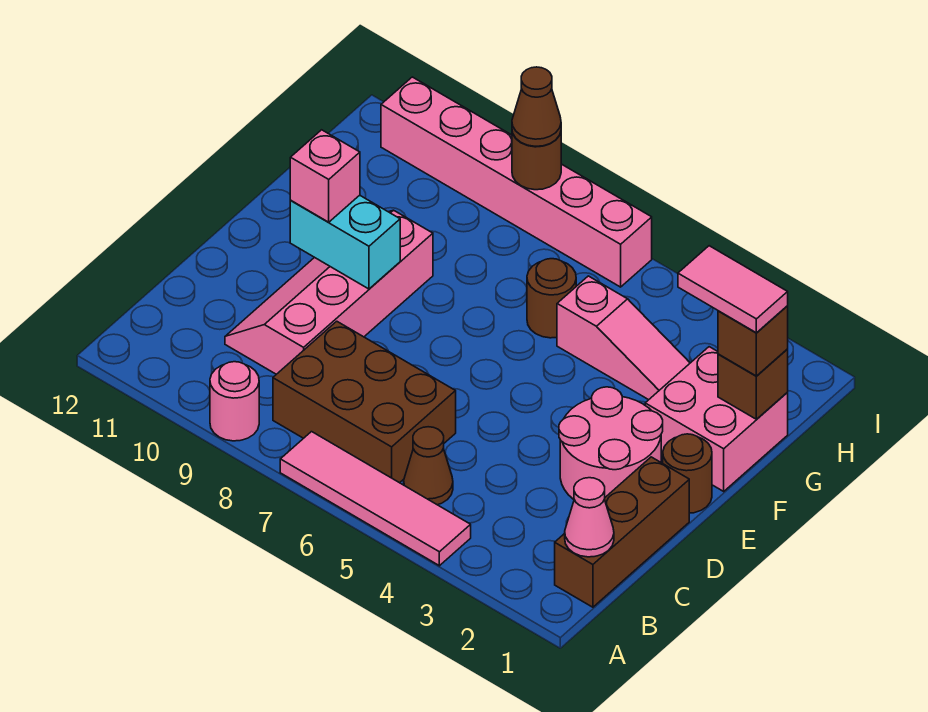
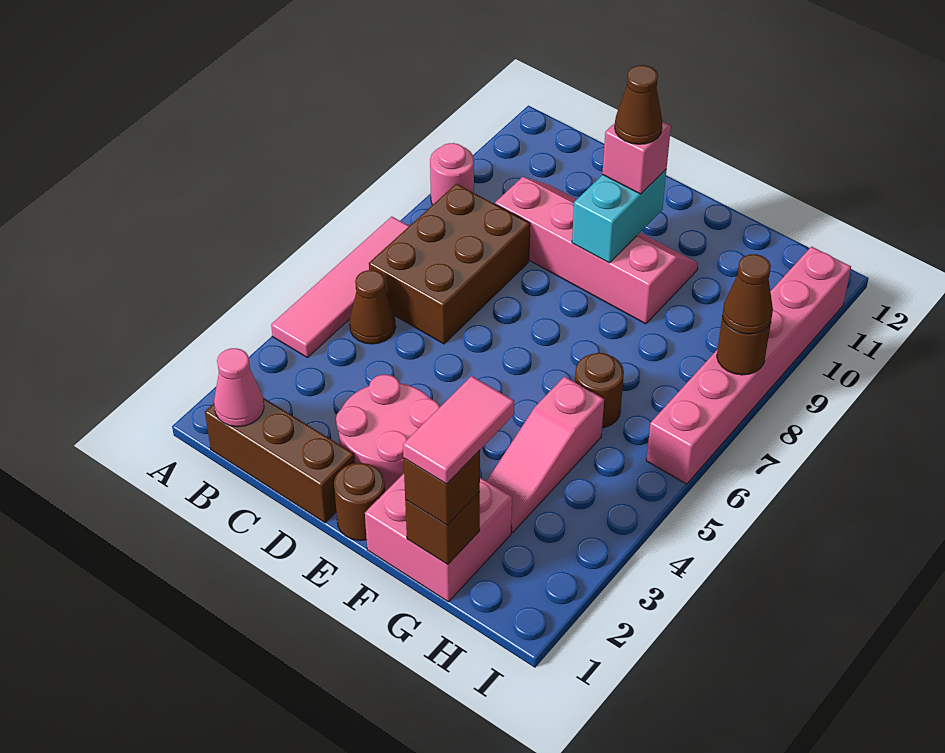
none -> brown cone E10 level 4

